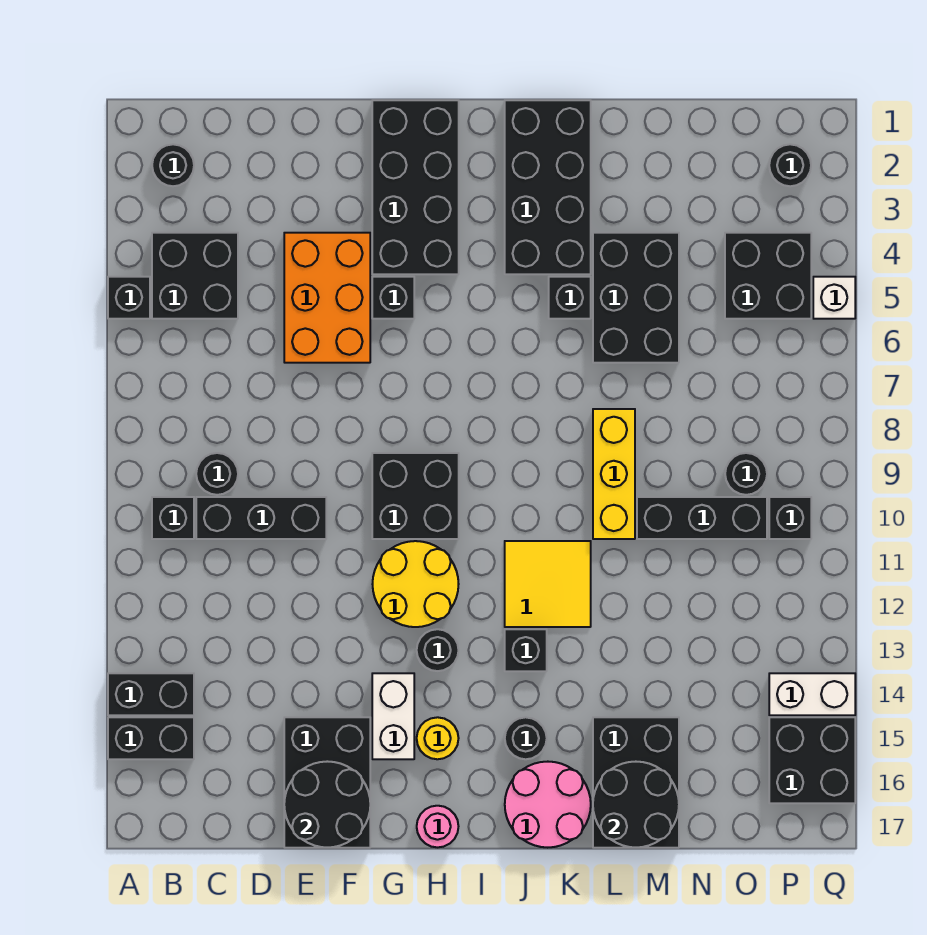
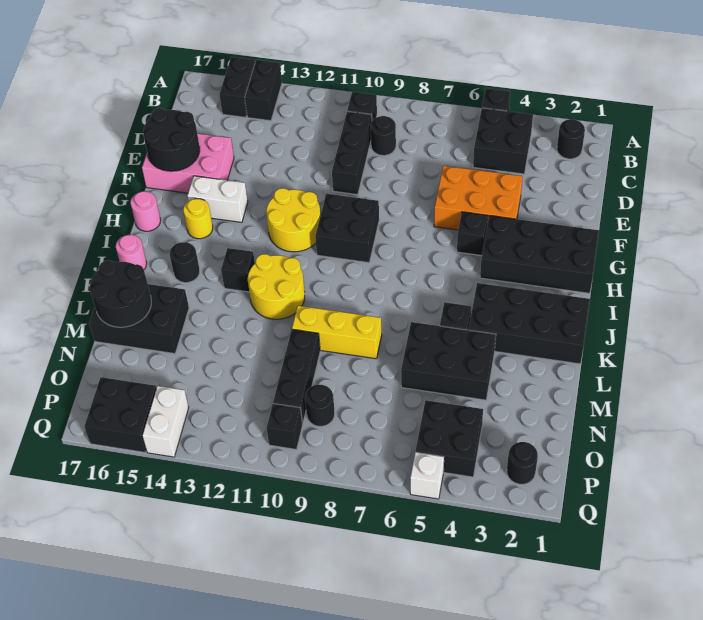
black brick E15:F17 level 1 -> pink brick E15:F17 level 1
black round brick H13 level 1 -> none
yellow tile J11:K12 level 1 -> yellow round brick J11:K12 level 1
pink round brick J16:K17 level 1 -> pink round brick J17 level 1

